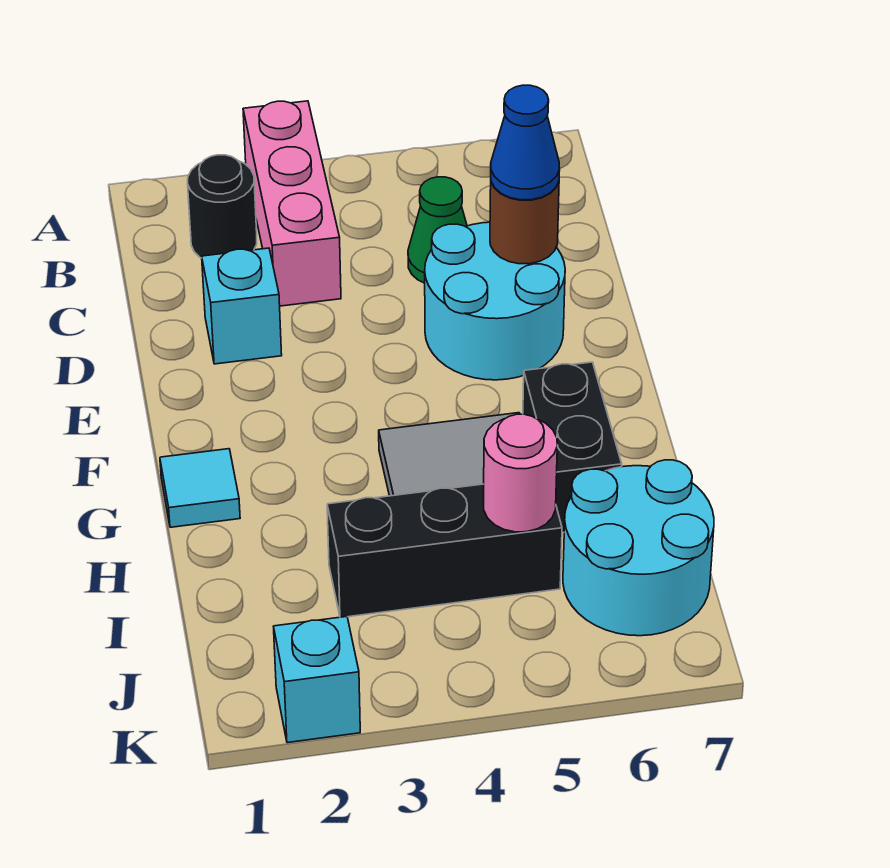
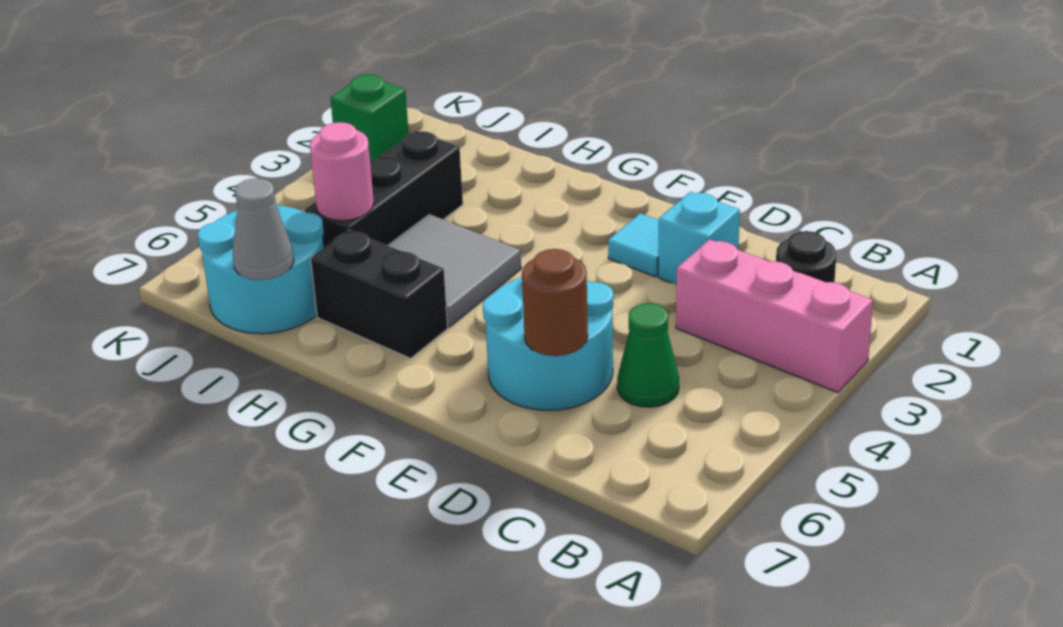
blue cone D6 level 3 -> none
cyan tile G1 level 1 -> cyan tile E2 level 1
none -> grey cone I7 level 2
cyan brick K2 level 1 -> green brick K2 level 1

